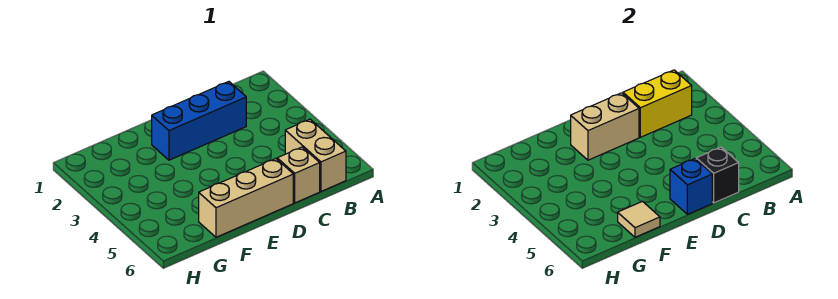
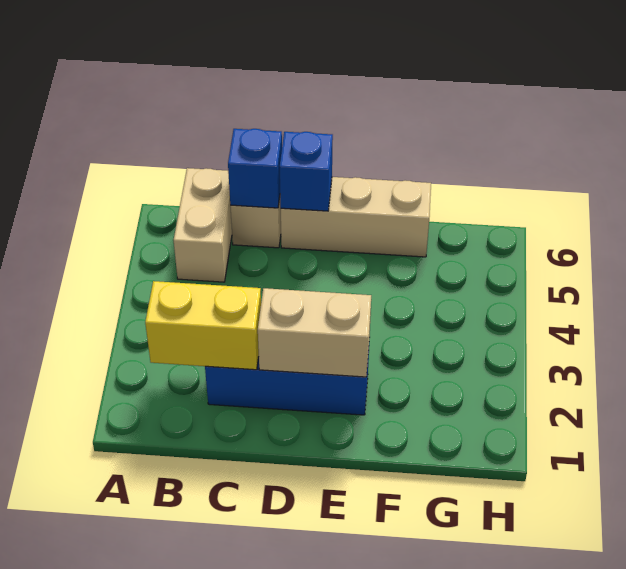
black brick C6 level 2 -> blue brick C6 level 2
tan tile F6 level 2 -> none

